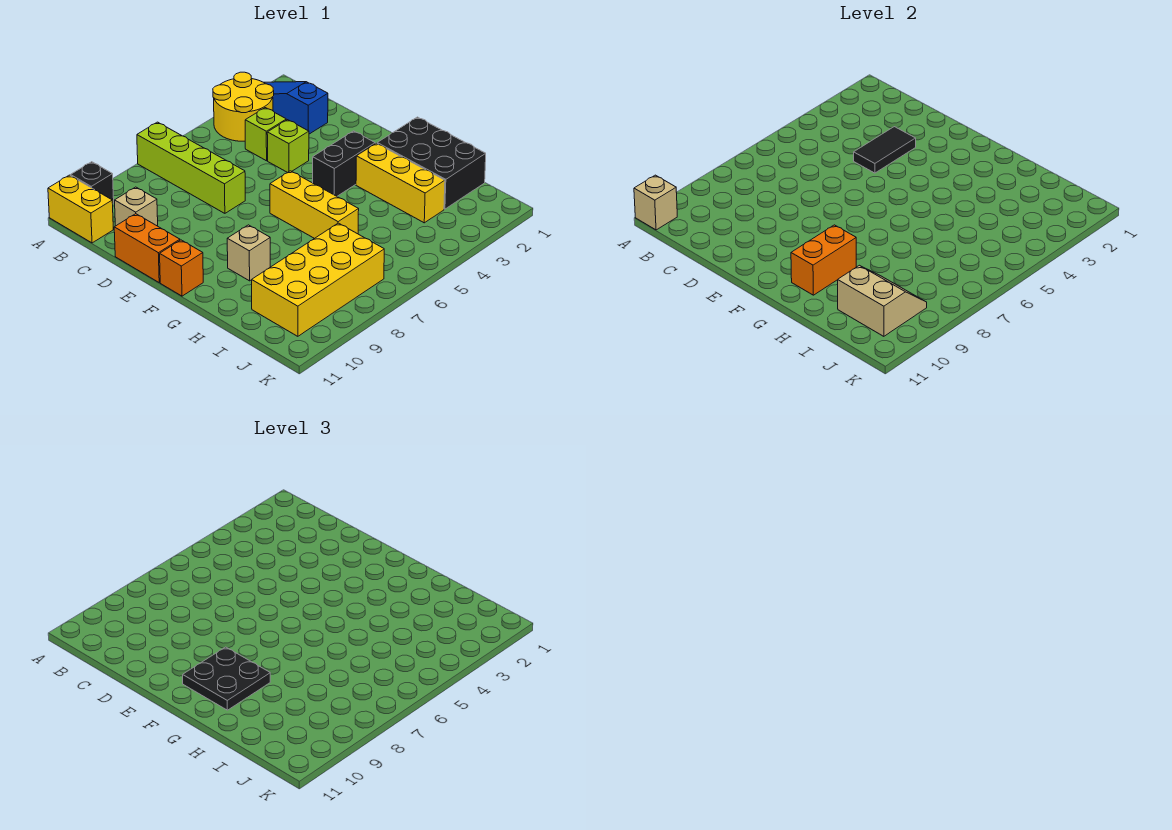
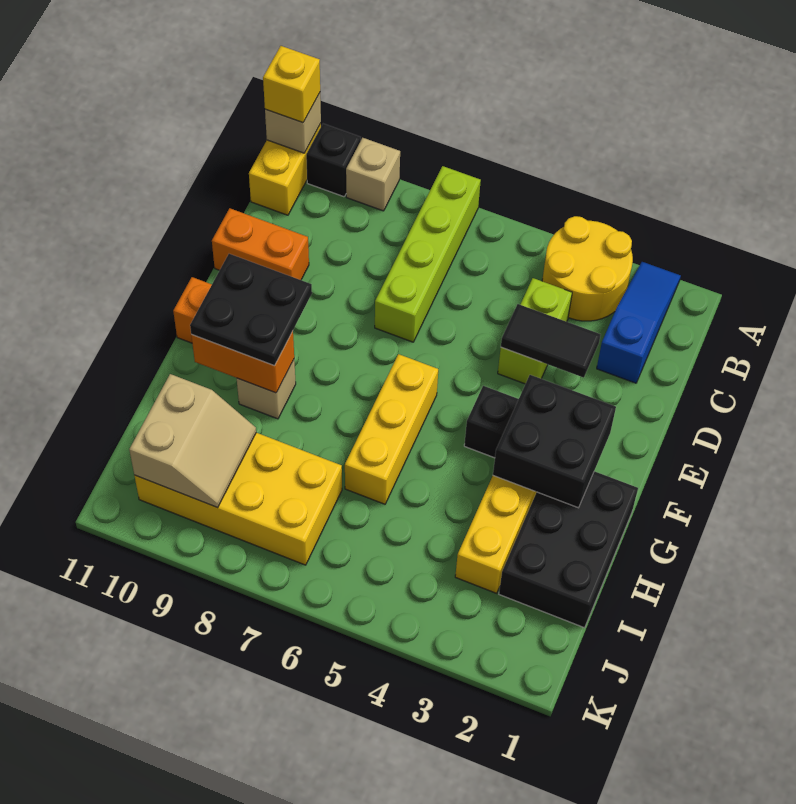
none -> yellow brick A11 level 3
tan brick C10 level 1 -> tan brick A9 level 1
orange brick D11:E11 level 1 -> orange brick D10:D11 level 1
none -> black brick F2:G3 level 2

